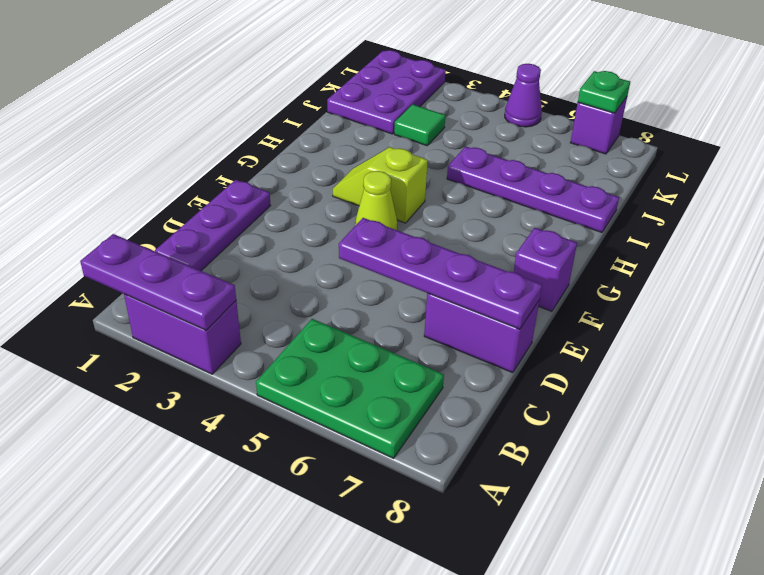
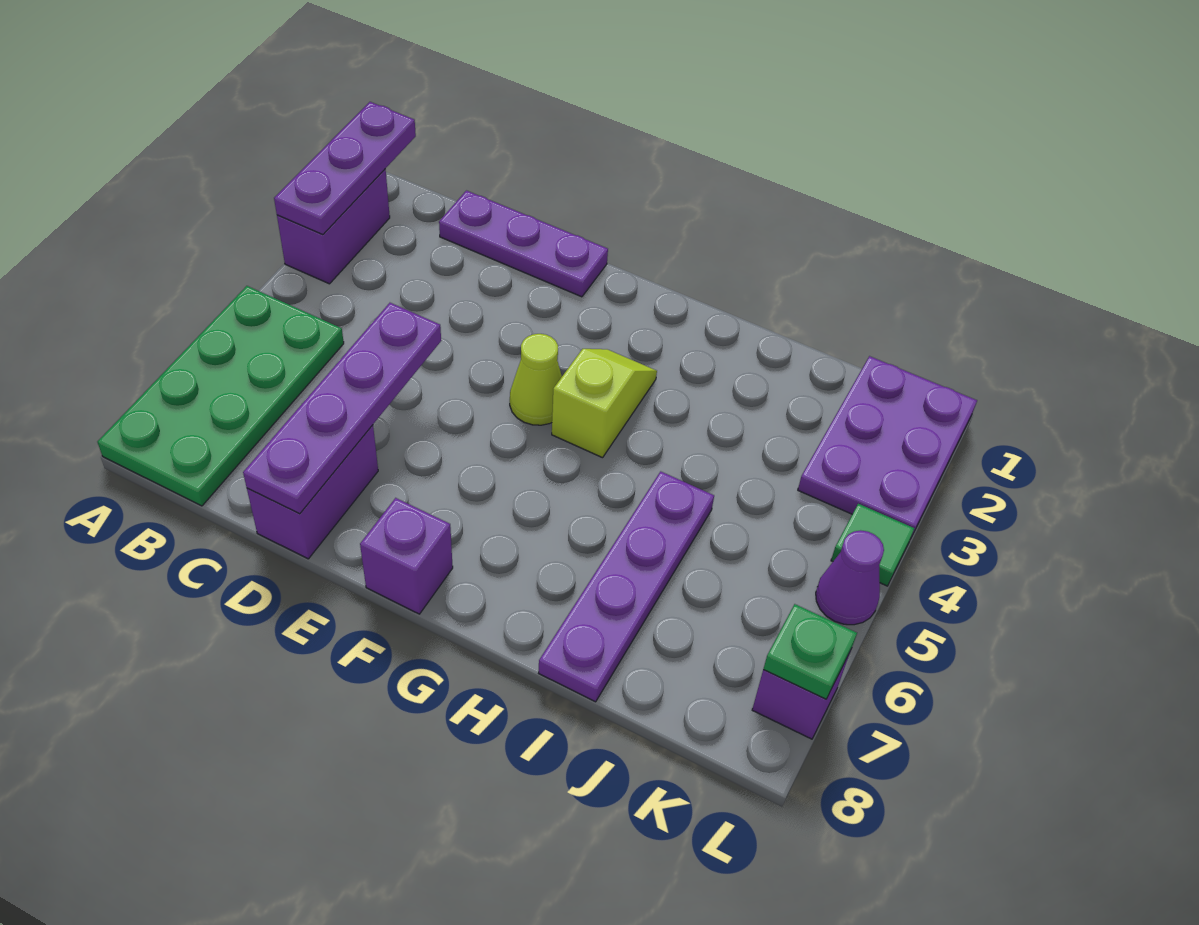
green plate A5:B7 level 1 -> green plate A5:B8 level 1
purple plate J1:L2 level 1 -> purple plate K1:L3 level 1
green tile J3 level 1 -> green tile L4 level 1

